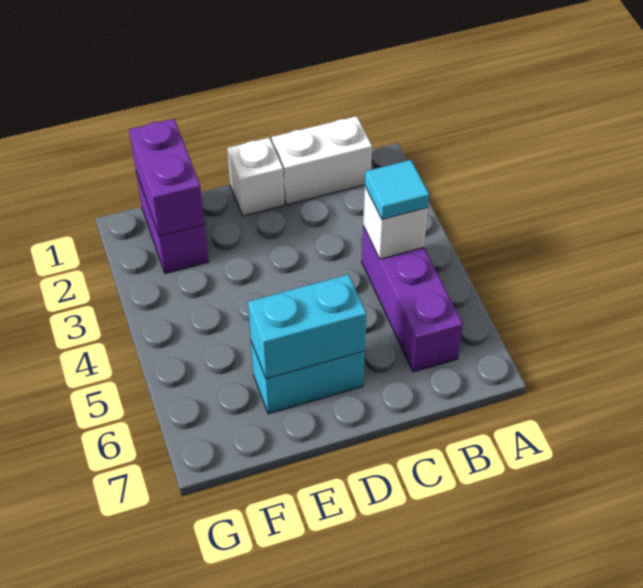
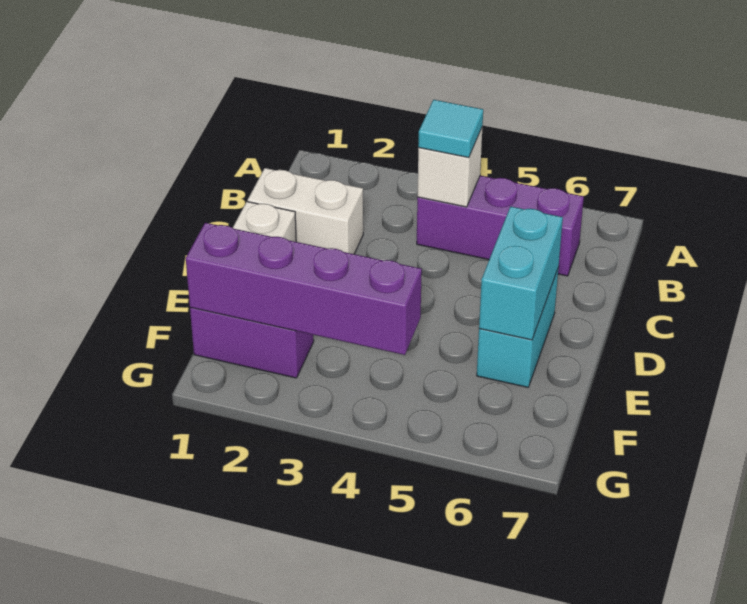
white brick B1:C1 level 1 -> white brick C1:C2 level 1
purple brick F1:F2 level 2 -> purple brick F1:F4 level 2

